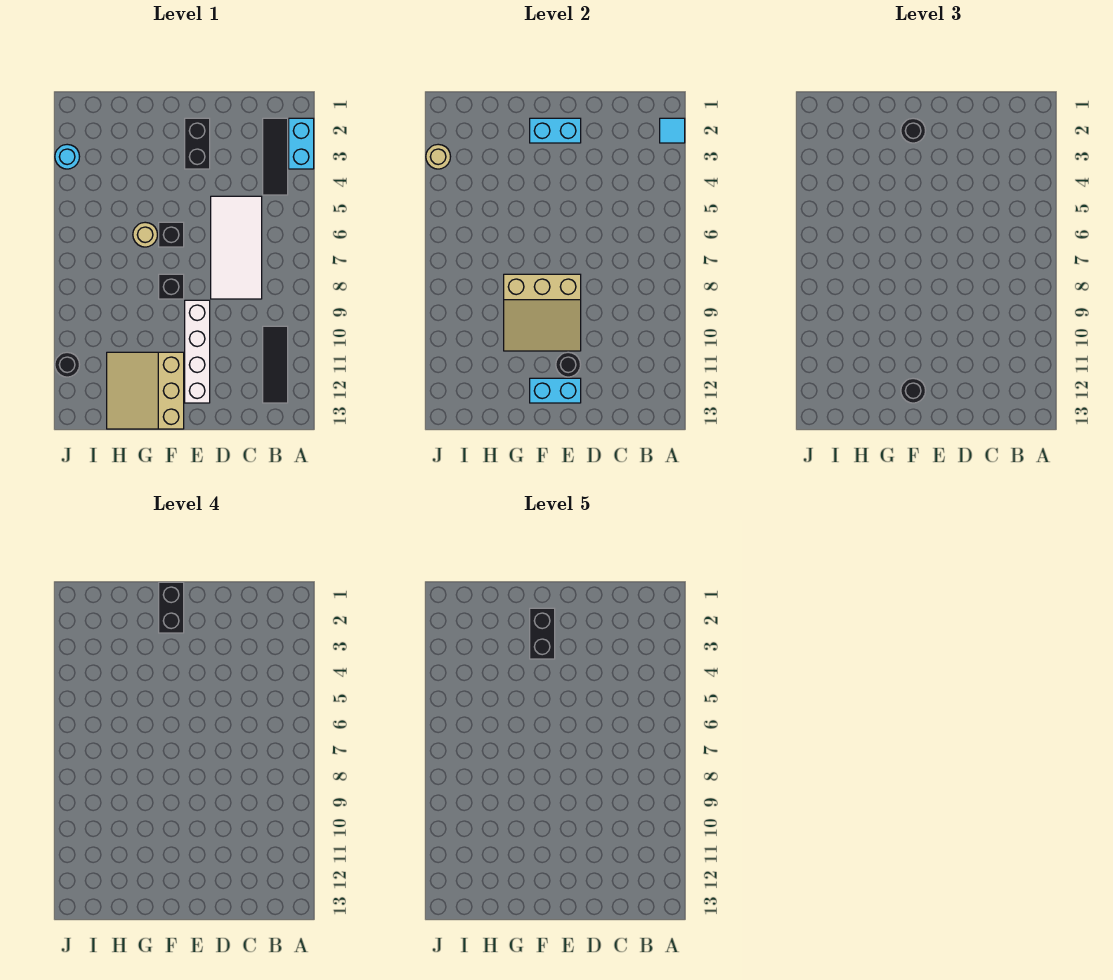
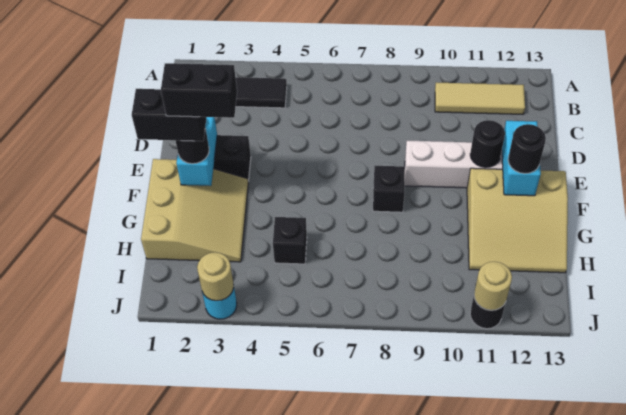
cyan brick A2:A3 level 1 -> none
cyan tile A2 level 2 -> none
black tile B10:B12 level 1 -> tan tile B10:B12 level 1
white tile C5:D8 level 1 -> none
tan slope E8:G10 level 2 top 8 -> tan slope F1:H3 level 1 top 1
black brick F6 level 1 -> black brick H5 level 1
tan round brick G6 level 1 -> tan round brick J11 level 2

